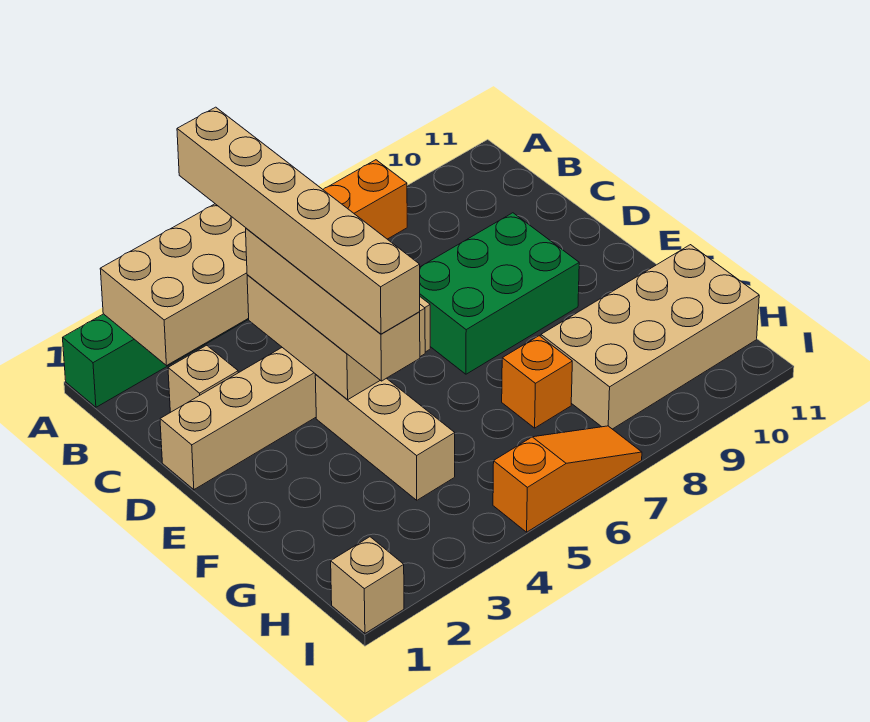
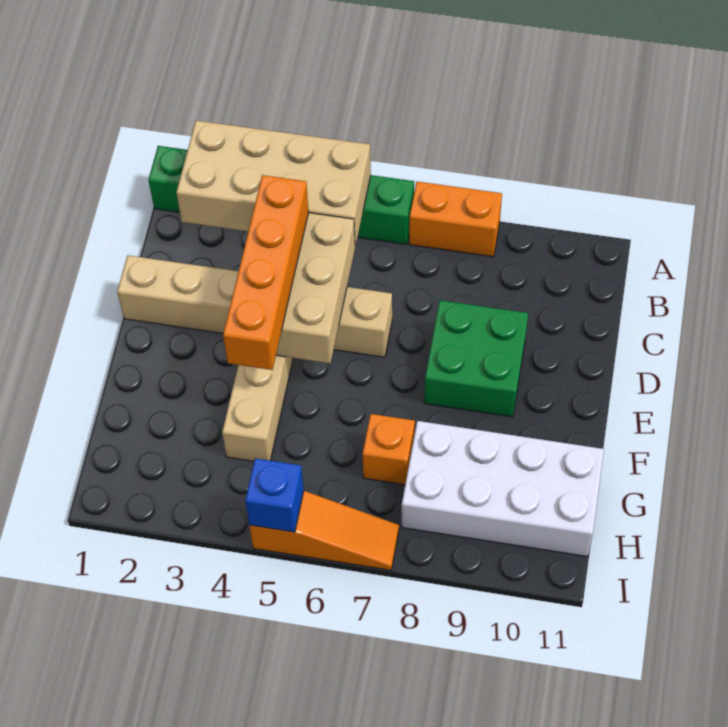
tan brick A4:F4 level 4 -> none
tan brick C2 level 1 -> none
tan brick C4:F4 level 3 -> orange brick C4:F4 level 3
green brick D7:E9 level 1 -> green brick D8:E9 level 1
tan brick G8:H11 level 1 -> white brick G8:H11 level 1
tan brick I1 level 1 -> none
none -> blue brick I5 level 2

